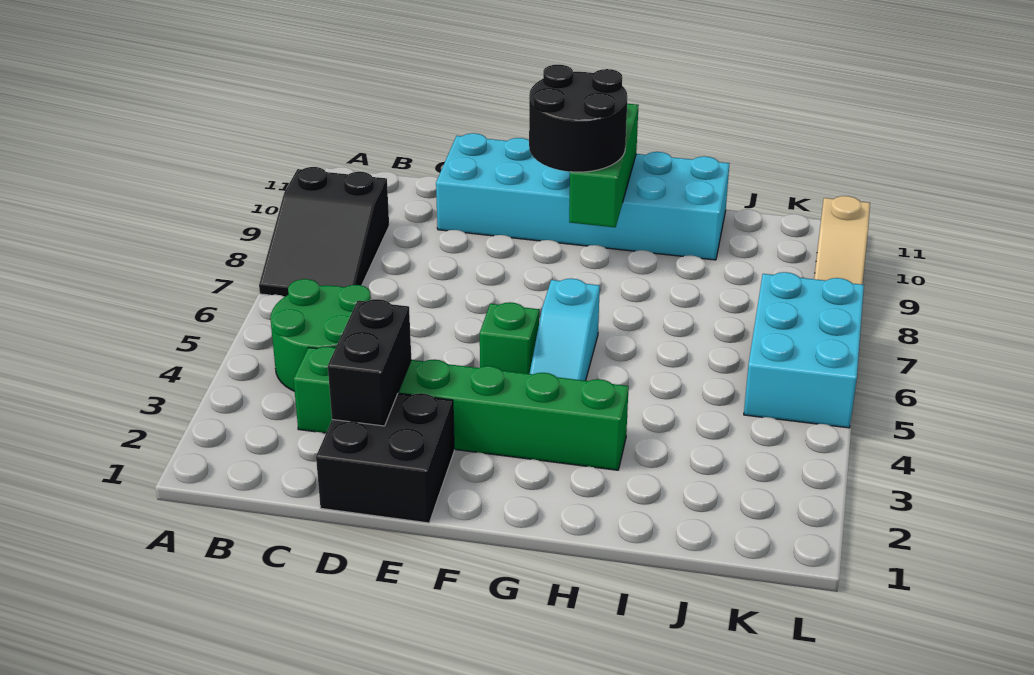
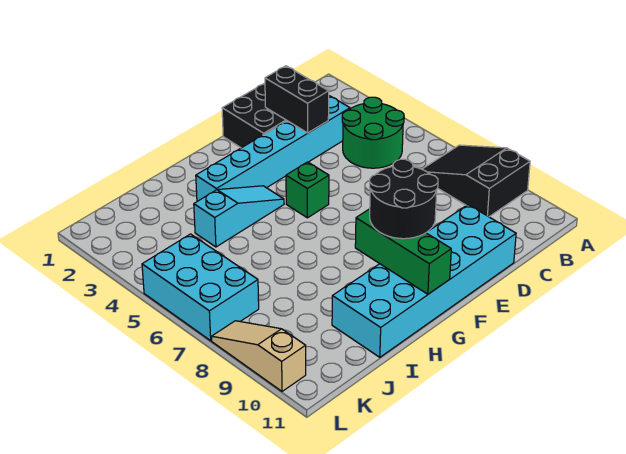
green brick C3:H3 level 1 -> cyan brick C3:H3 level 1
cyan slope G4:G6 level 1 top 6 -> cyan slope G4:I4 level 1 top I

